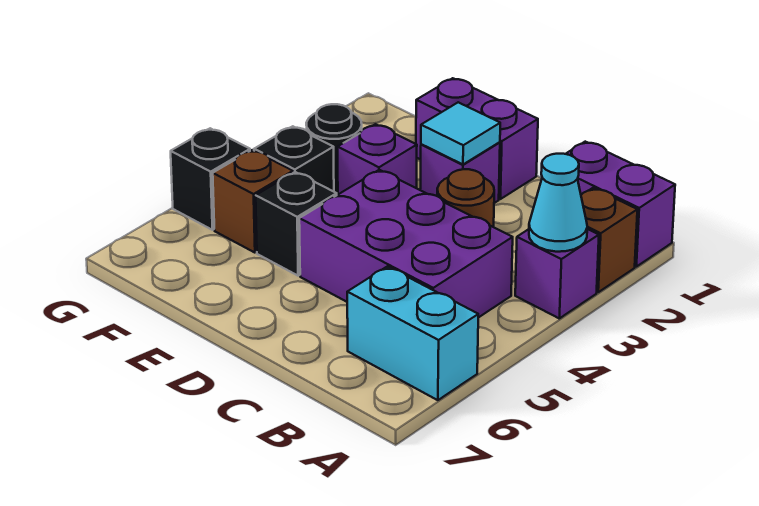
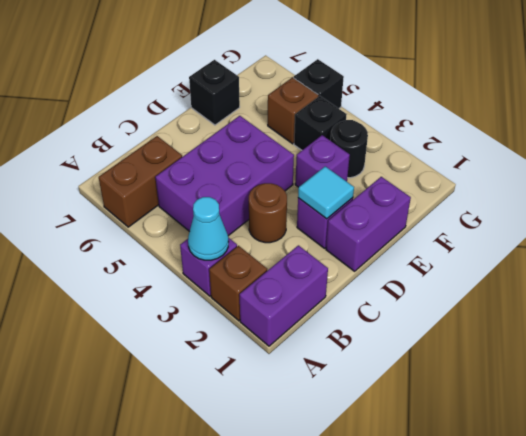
cyan brick A6:B6 level 1 -> brown brick A6:B6 level 1
black brick E5 level 1 -> black brick E7 level 1

